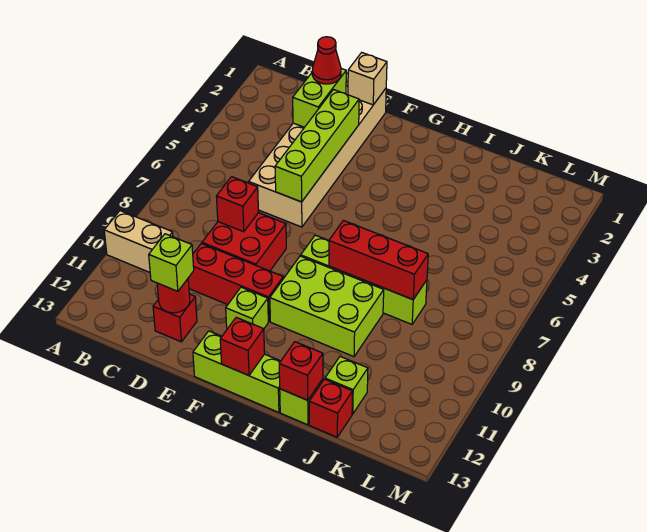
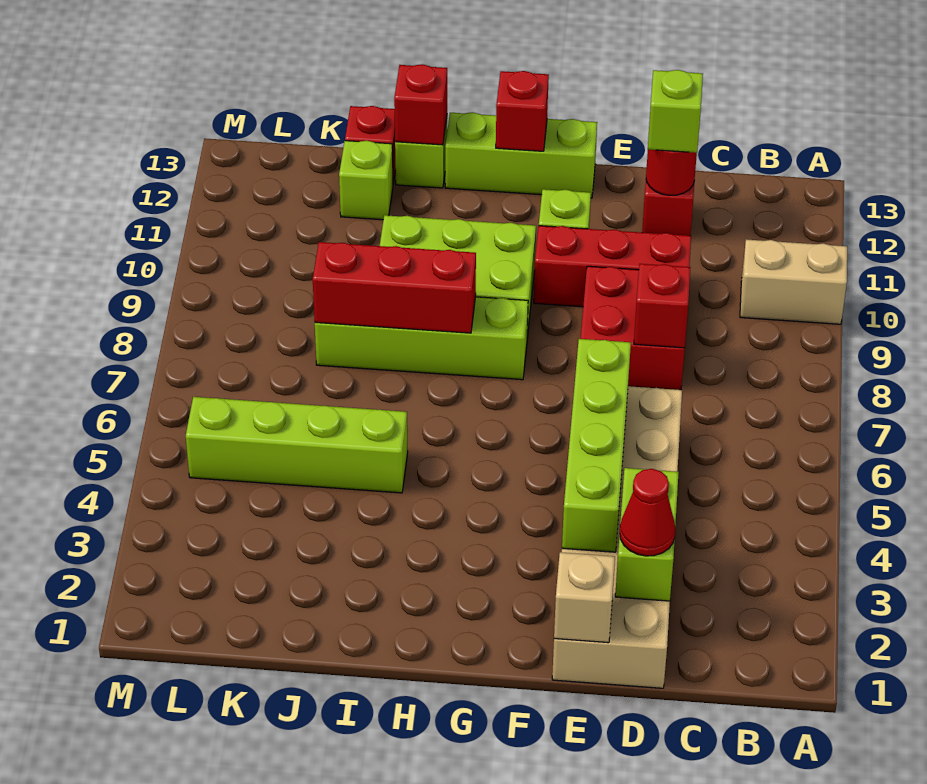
none -> lime brick I5:L5 level 1

